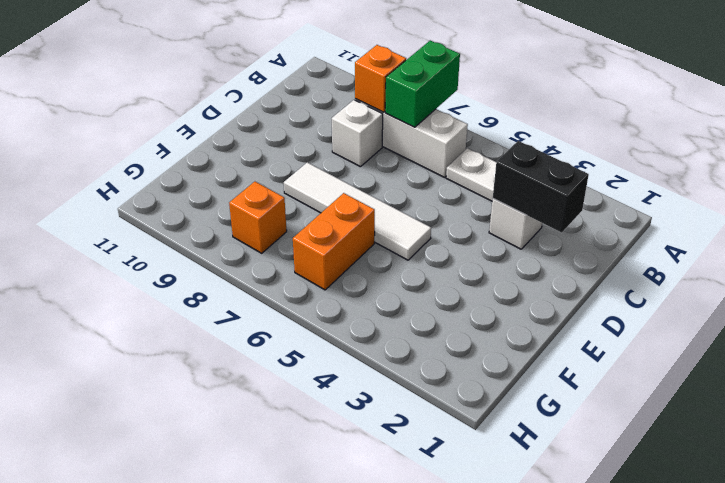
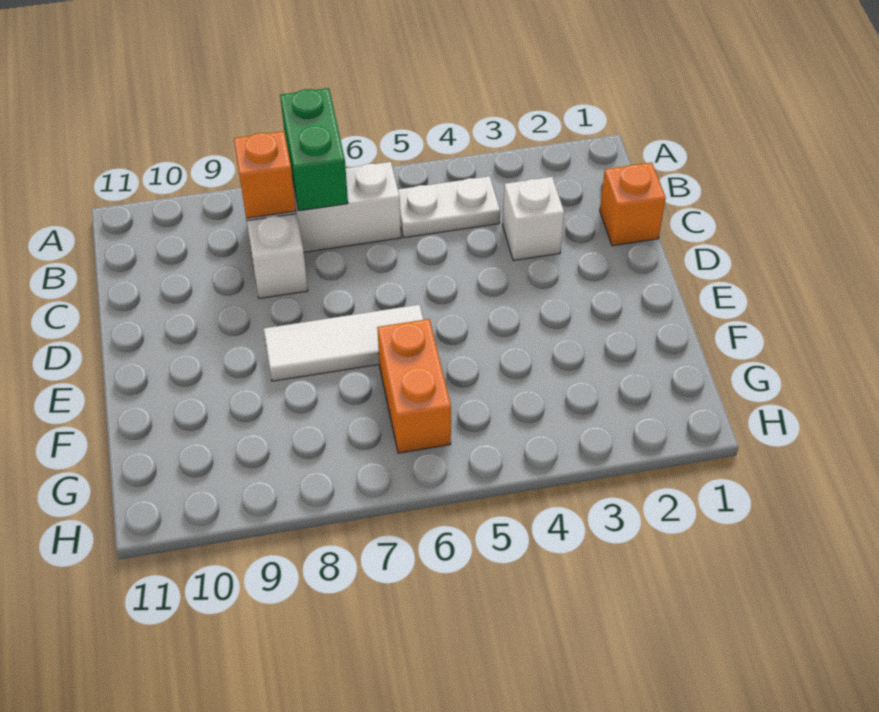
black brick C2:C3 level 2 -> none
white tile E5:E8 level 1 -> white tile E6:E8 level 1
orange brick G8 level 1 -> orange brick C1 level 1

